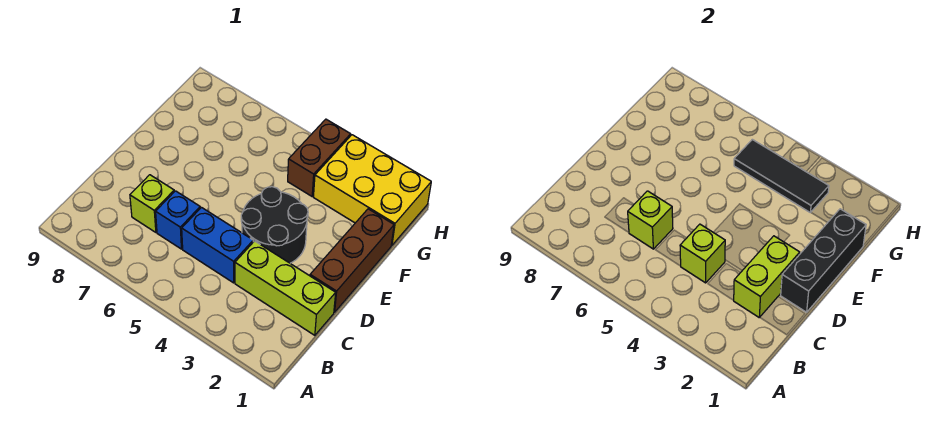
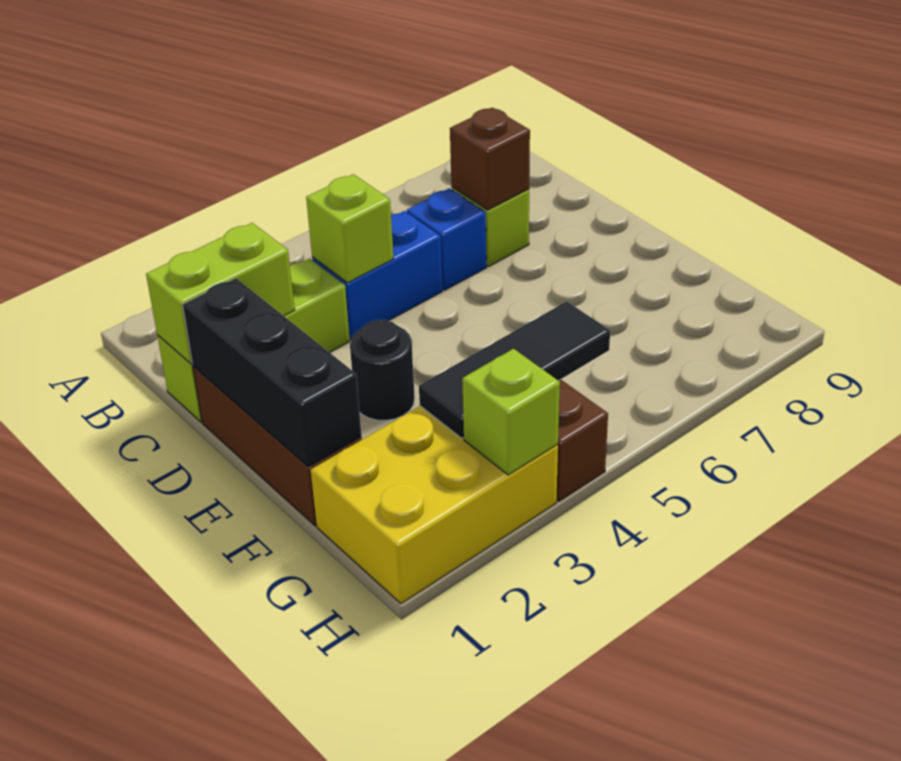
lime brick C2:D2 level 2 -> lime brick C1:C2 level 2
lime brick C6 level 2 -> lime brick H3 level 2
none -> brown brick C7 level 2
black round brick D3:E4 level 1 -> black round brick E3 level 1

